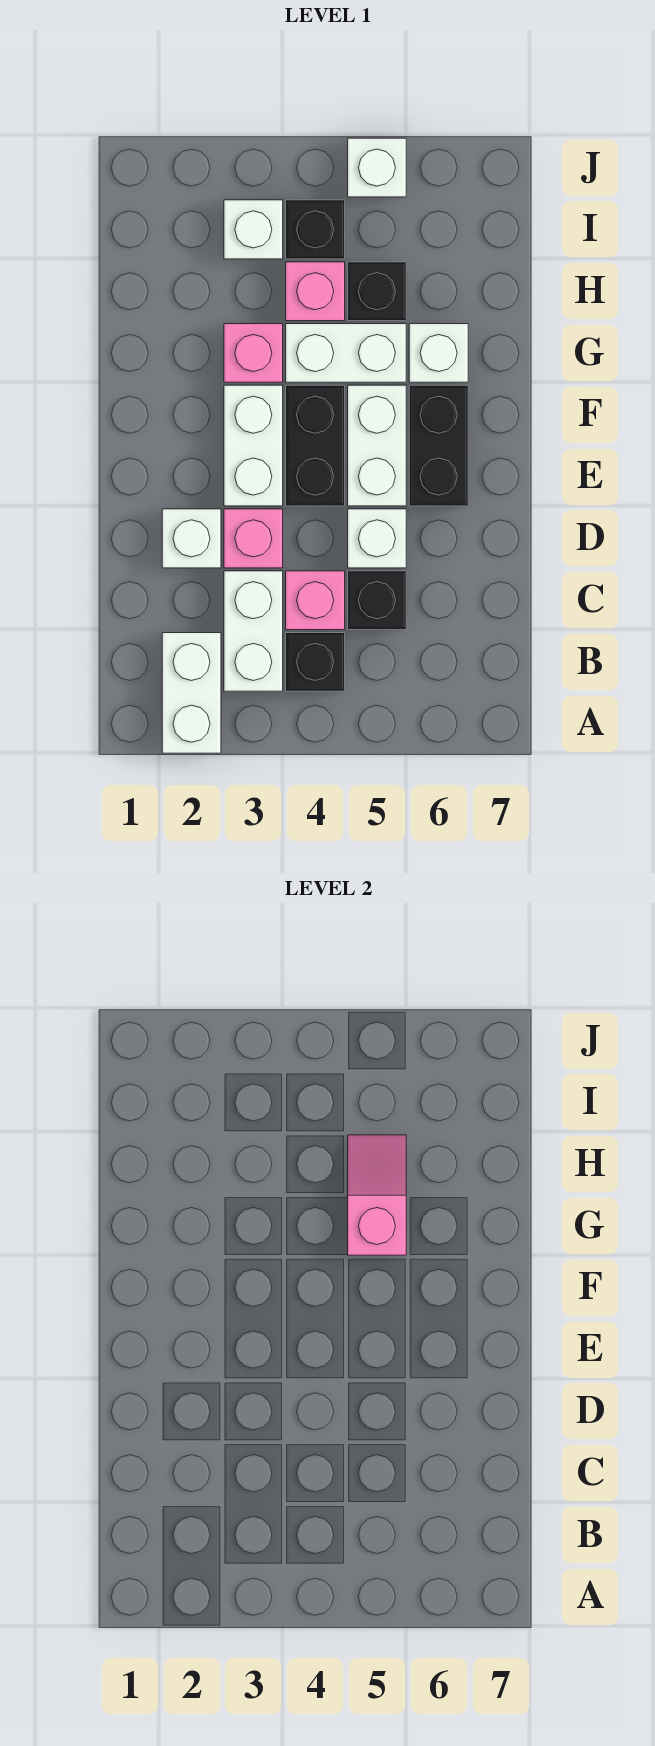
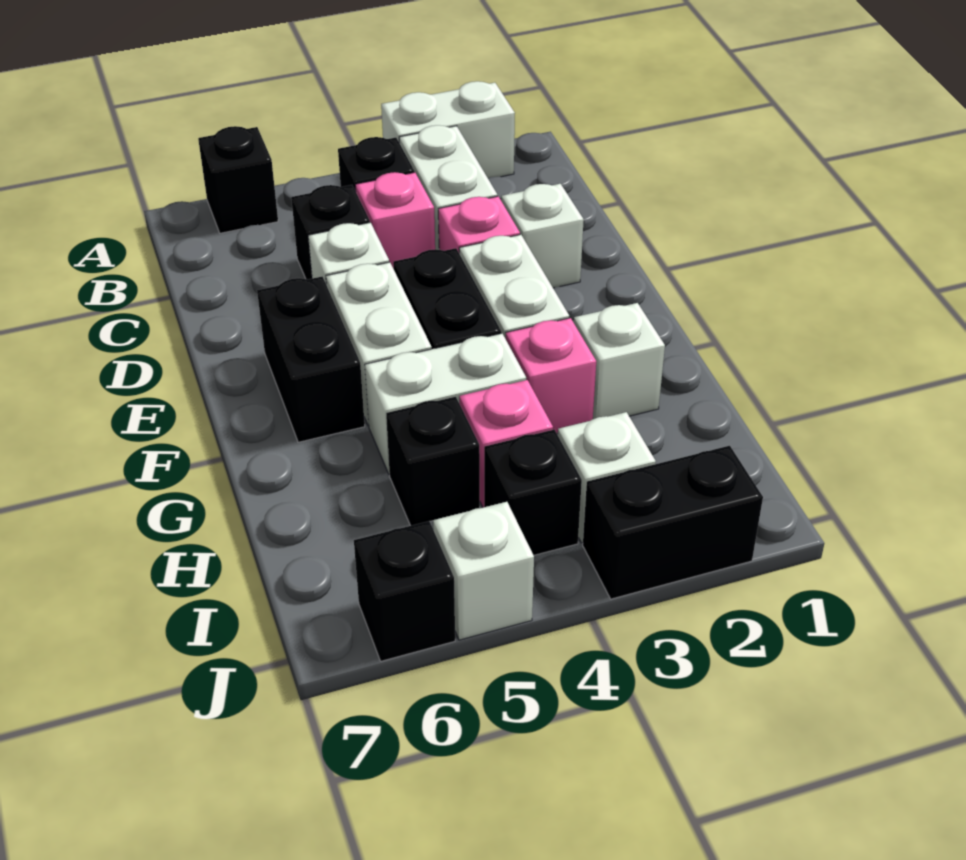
white brick A2:B2 level 1 -> white brick A2:A3 level 1
none -> black brick A6 level 1
pink slope G5:H5 level 2 top G -> none
white brick G6 level 1 -> white brick G2 level 1
none -> black brick J2:J3 level 1
none -> black brick J6 level 1

